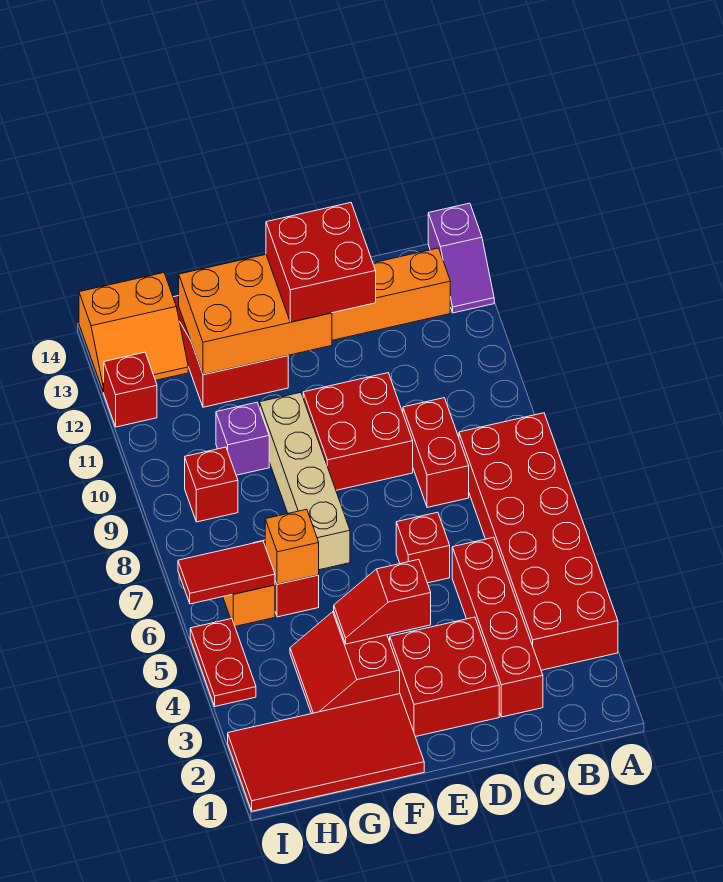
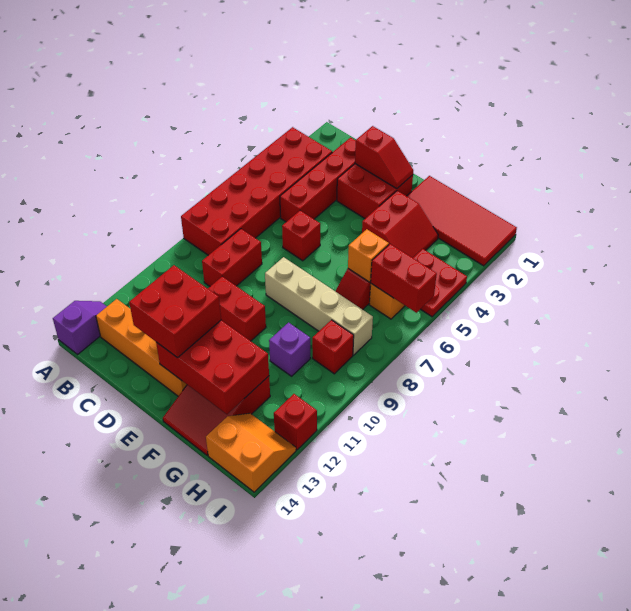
red brick D9:E10 level 1 -> red brick D10:E10 level 1
red slope E4:F4 level 2 top E -> red slope D2:E2 level 2 top D
orange brick E12:G13 level 2 -> red brick E12:G13 level 2
tan brick F7:F10 level 1 -> tan brick E8:H8 level 1
red tile H6:I6 level 2 -> red brick H6:I6 level 2
red plate I4:I5 level 1 -> red plate H4:I5 level 1

